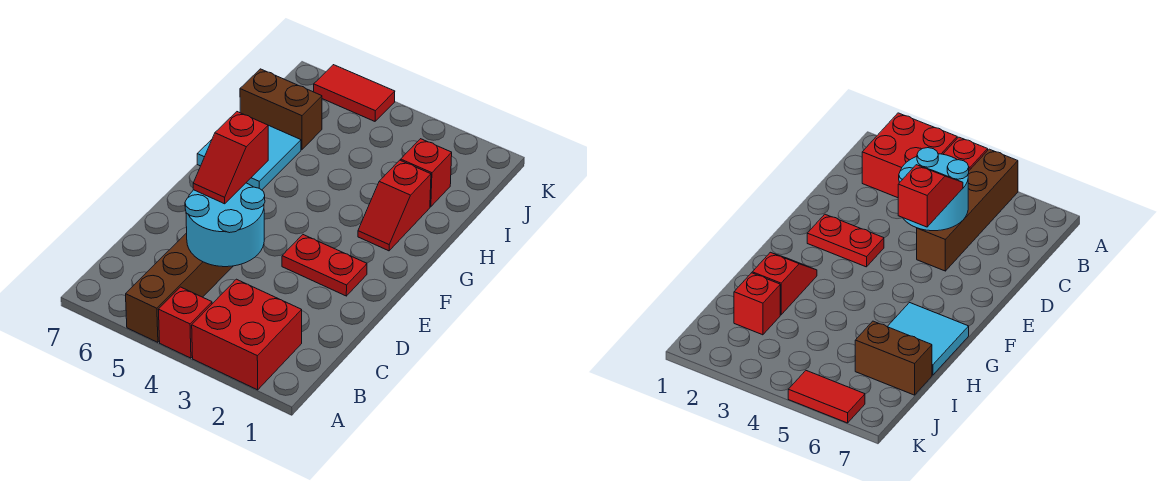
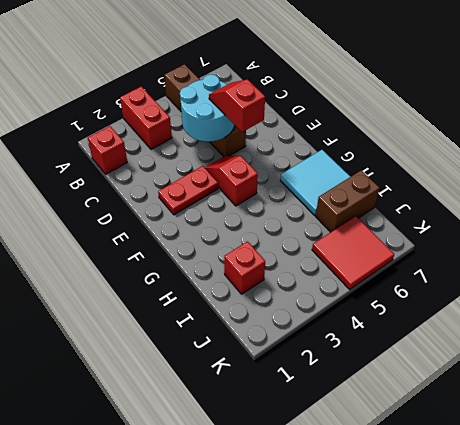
red brick A2:B3 level 1 -> red brick A3:B3 level 1
red brick A4 level 1 -> red brick B1 level 1
red slope G2:H2 level 1 top H -> red slope E4:F4 level 1 top F
red tile K5:K6 level 1 -> red tile J5:K6 level 1

